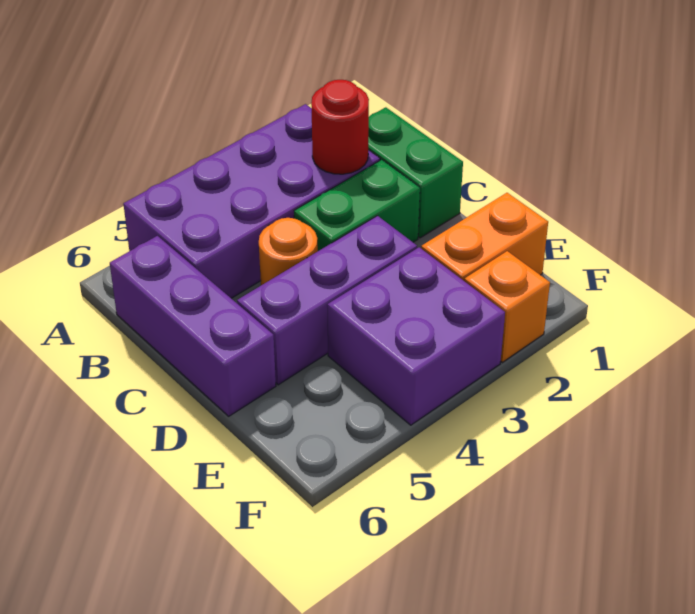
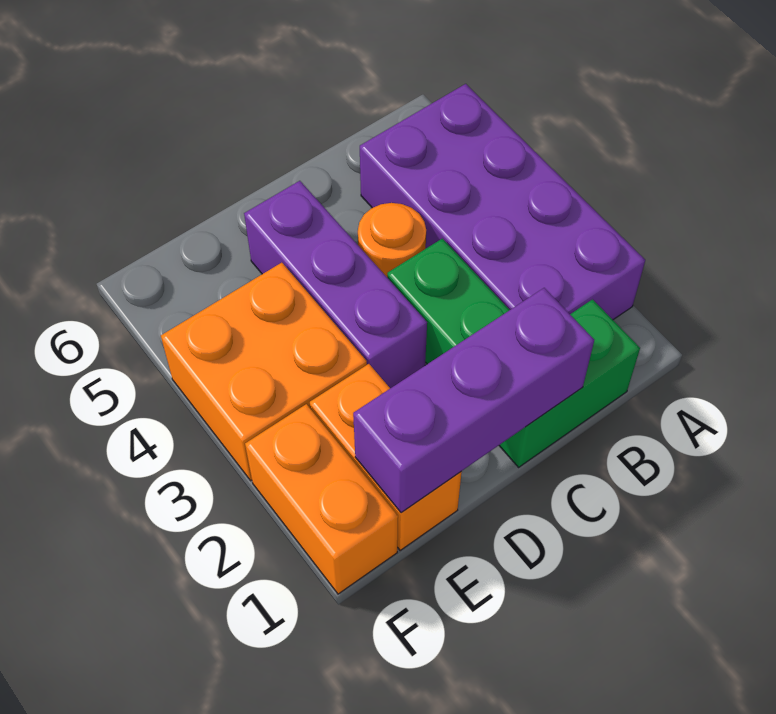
red round brick B2 level 2 -> none
purple brick B6:D6 level 1 -> purple brick C1:E1 level 2
purple brick E3:F4 level 1 -> orange brick E3:F4 level 1
orange brick F2 level 1 -> orange brick F1:F2 level 1

